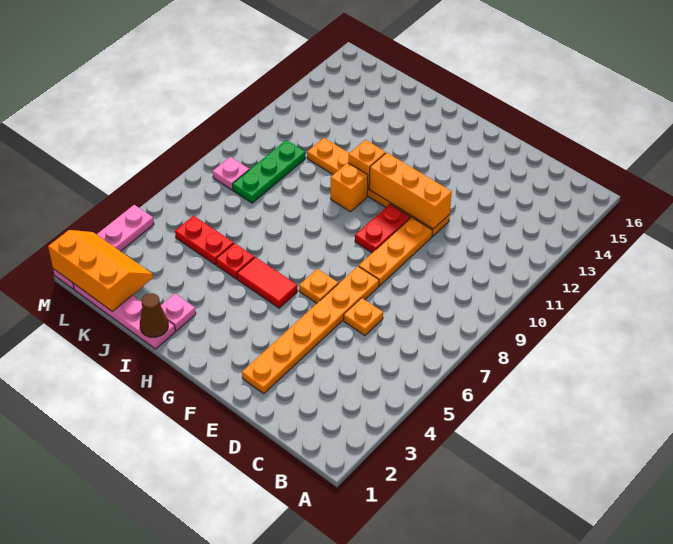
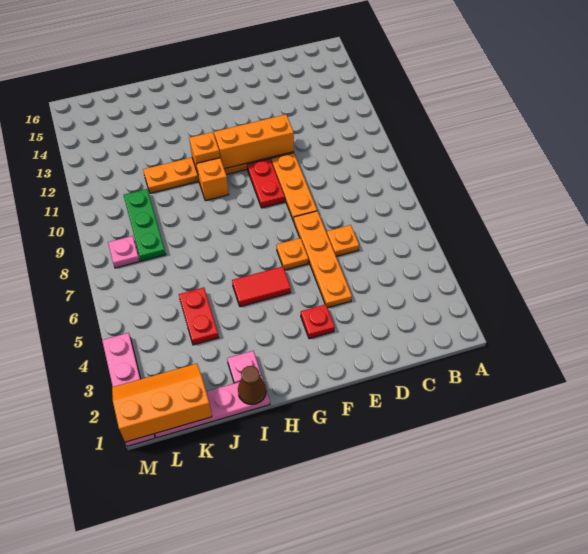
orange plate E2:E7 level 1 -> orange plate E4:E7 level 1
red plate I5 level 1 -> red plate F3 level 1
red plate J5:K5 level 1 -> red plate J4:J5 level 1

